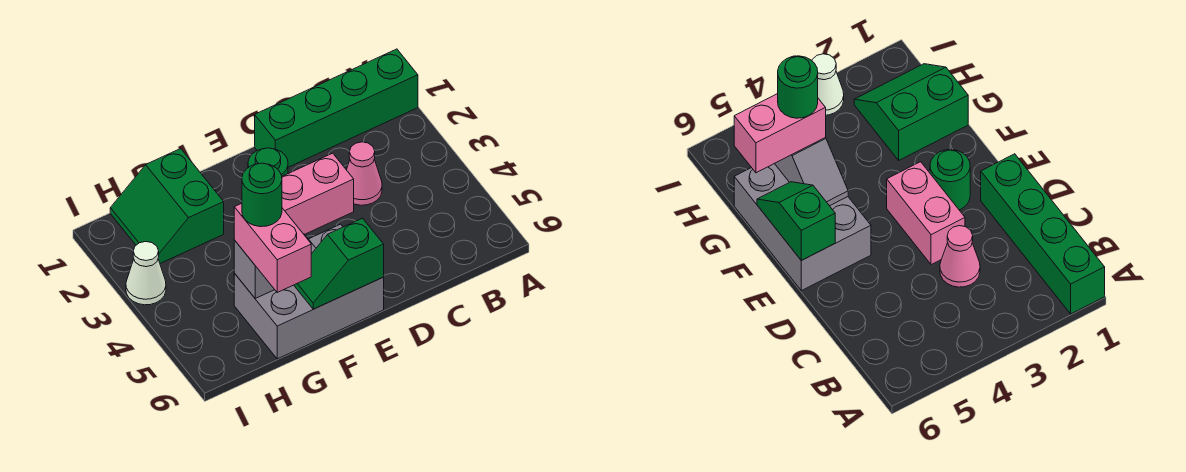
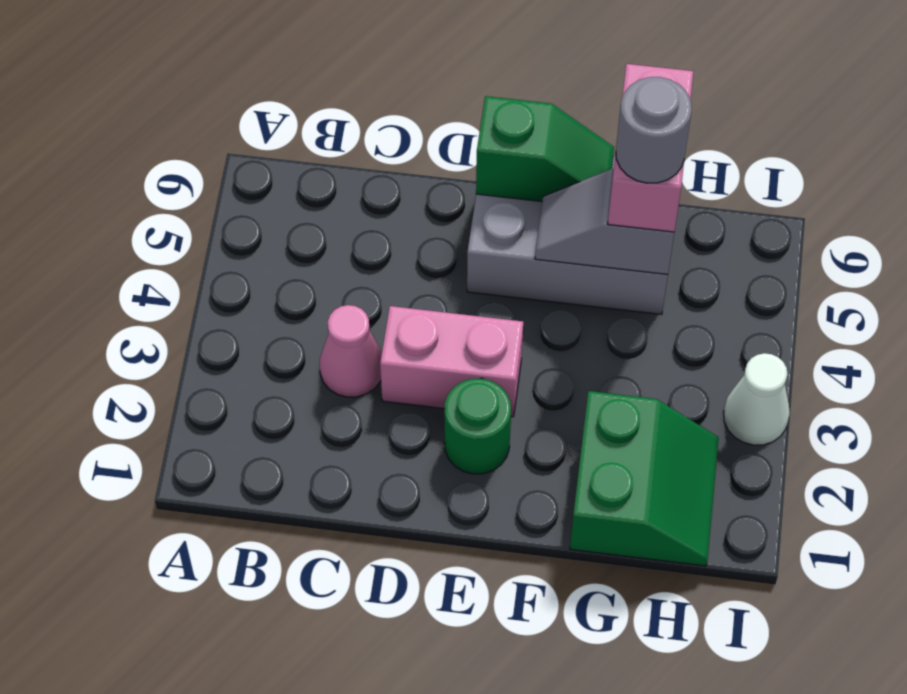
green brick A1:D1 level 1 -> none
green round brick G5 level 4 -> grey round brick G5 level 4

